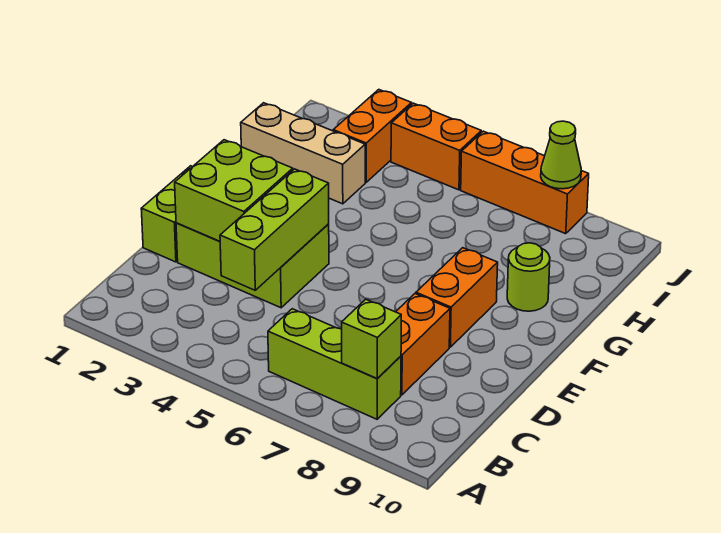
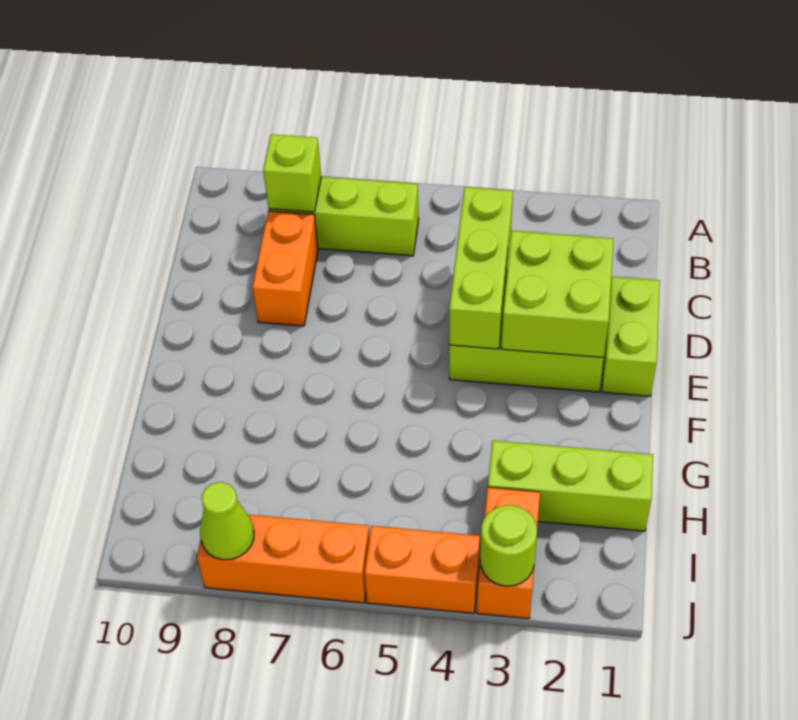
orange brick E8:F8 level 1 -> none
lime round brick G9 level 1 -> lime round brick J3 level 2
tan brick H1:H3 level 1 -> lime brick H1:H3 level 1

